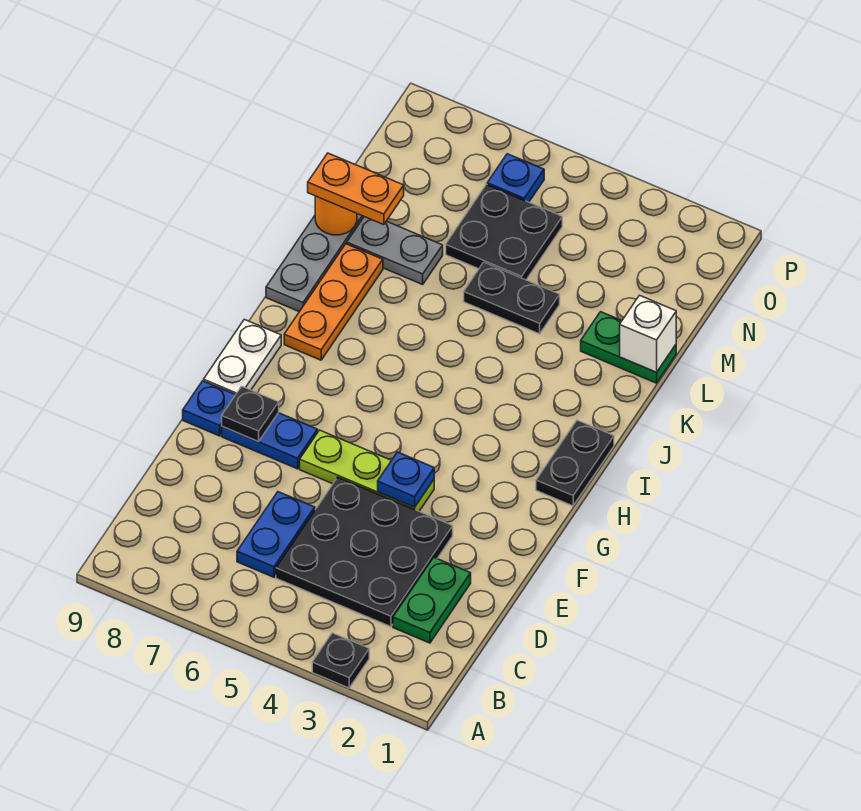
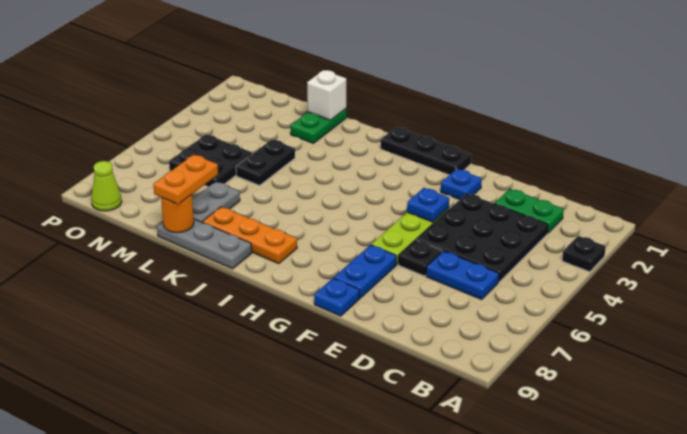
black plate F8 level 2 -> black plate E6 level 1
white plate G9:H9 level 1 -> none
black plate H1:I1 level 1 -> black plate G1:I1 level 1
blue plate O6 level 1 -> blue plate F2 level 1
none -> lime cone O9 level 1

